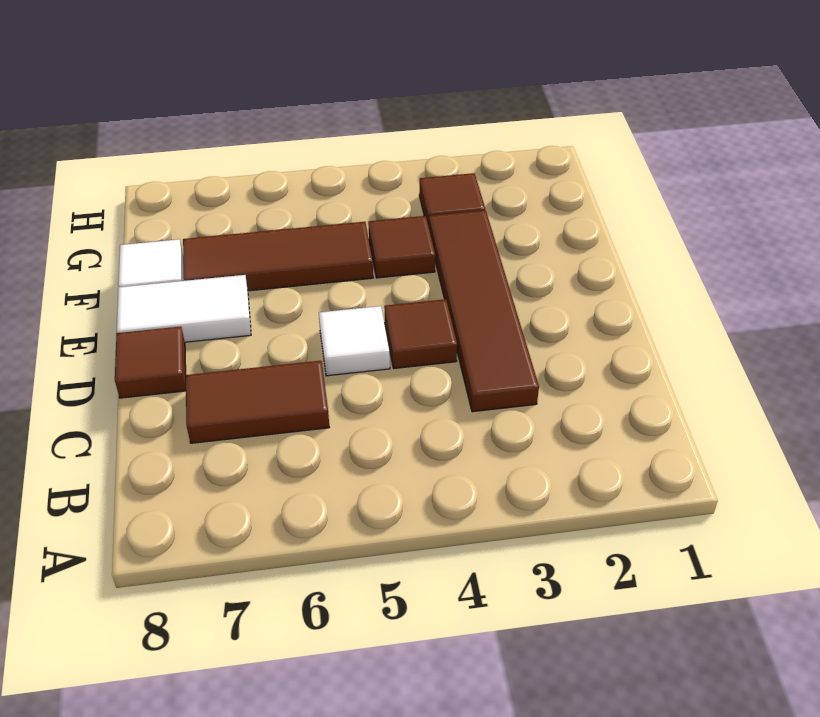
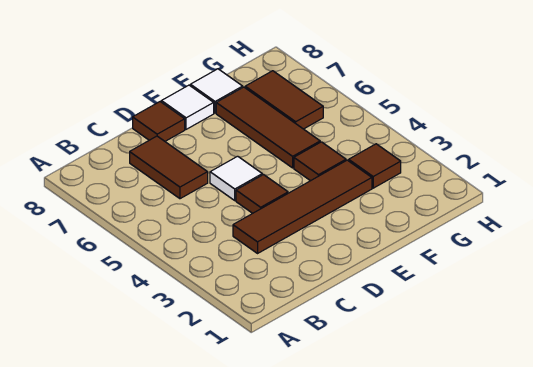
white tile E7:E8 level 1 -> white tile E8 level 1
none -> brown tile G6:G7 level 1

